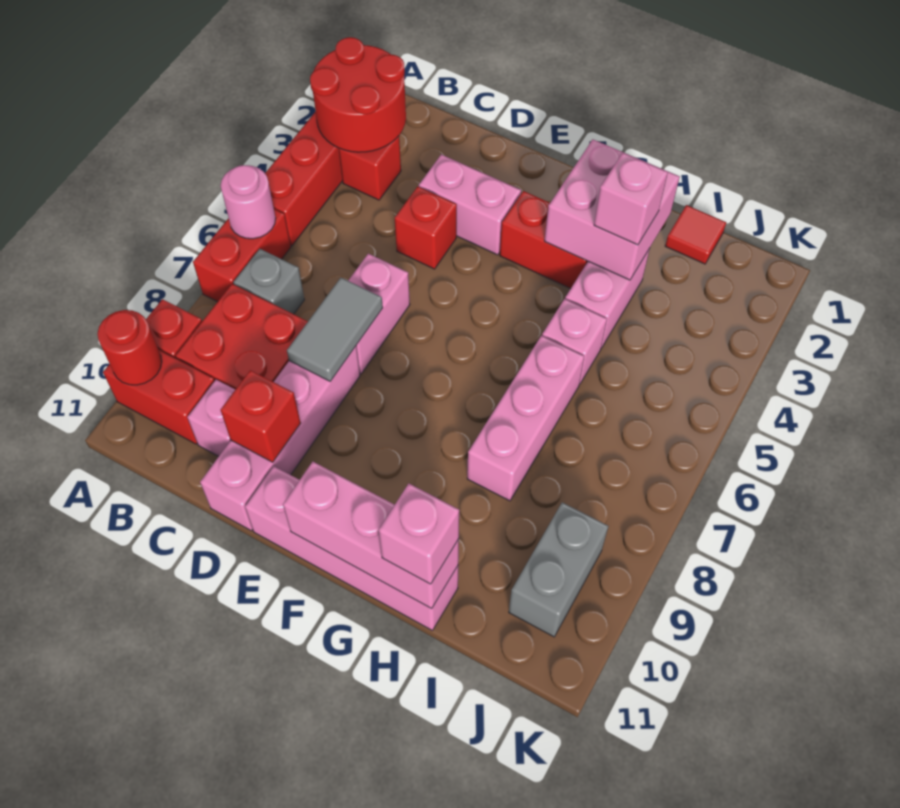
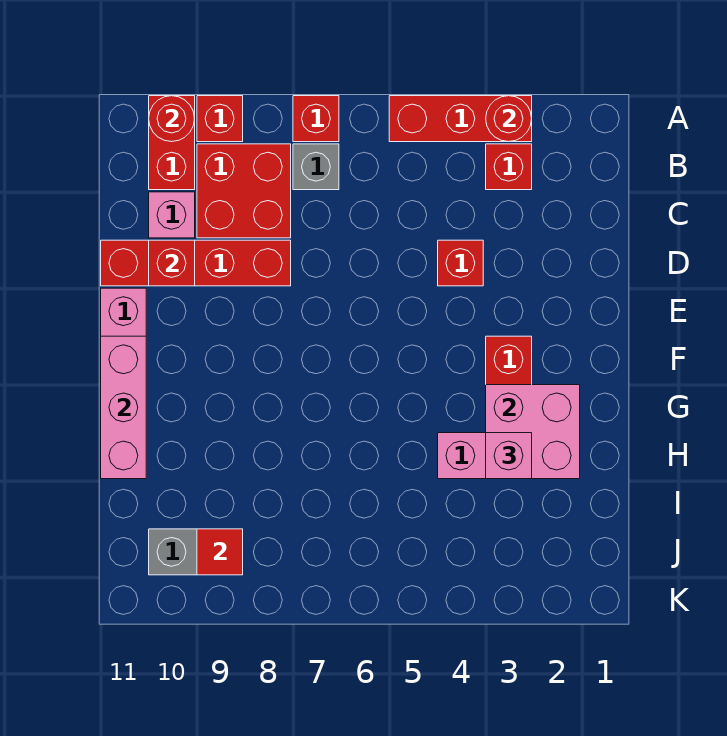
red round brick A2:B3 level 2 -> red round brick A3 level 2
red brick A6:A7 level 1 -> red brick A7 level 1
pink round brick A6 level 2 -> none
pink brick D3:E3 level 1 -> none
pink brick D6:D7 level 1 -> none
grey tile D7:D8 level 2 -> none
pink brick D8:D11 level 1 -> red brick D8:D11 level 1
pink brick H5 level 1 -> none
pink brick H6:H8 level 1 -> none
pink brick H11 level 3 -> none
red tile I1 level 1 -> red tile J9 level 2

